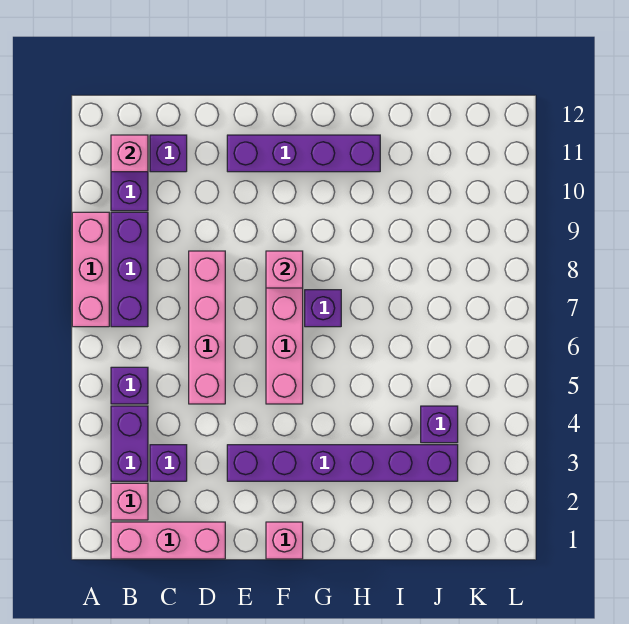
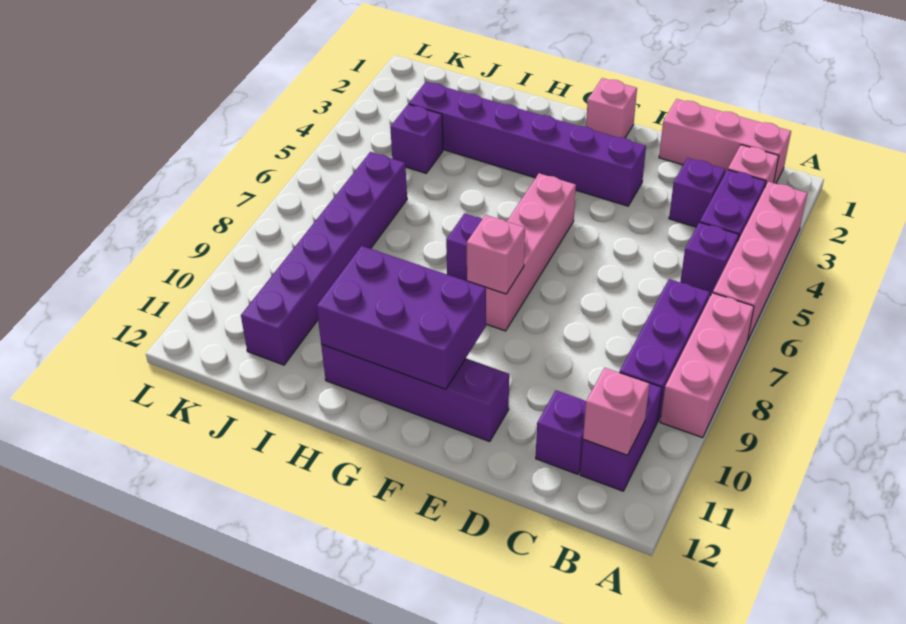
pink brick D5:D8 level 1 -> pink brick A3:A6 level 1
none -> purple brick F10:H11 level 2
none -> purple brick J6:J11 level 1

